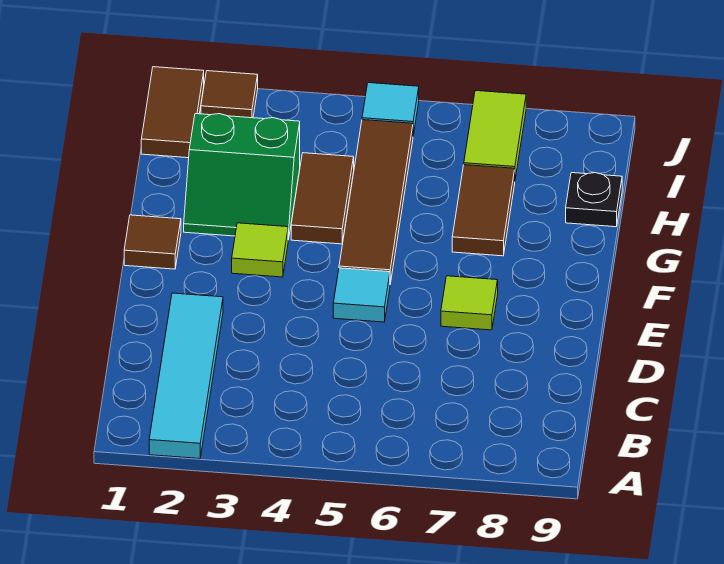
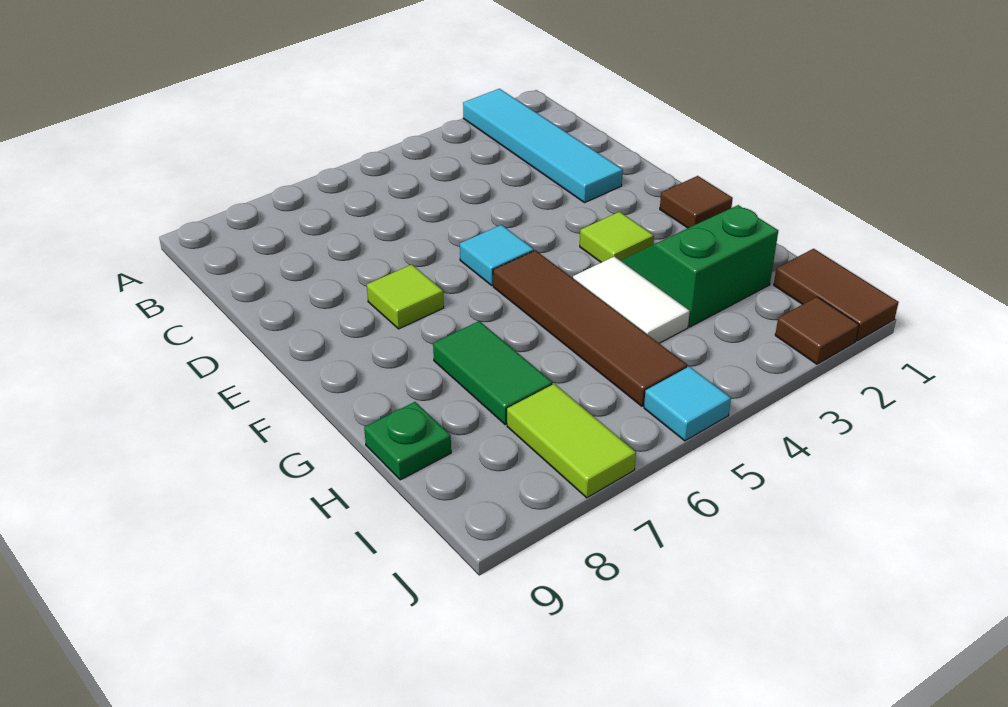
brown tile G4:H4 level 1 -> white tile G4:H4 level 1
brown tile G7:H7 level 1 -> green tile G7:H7 level 1
black plate H9 level 1 -> green plate H9 level 1

